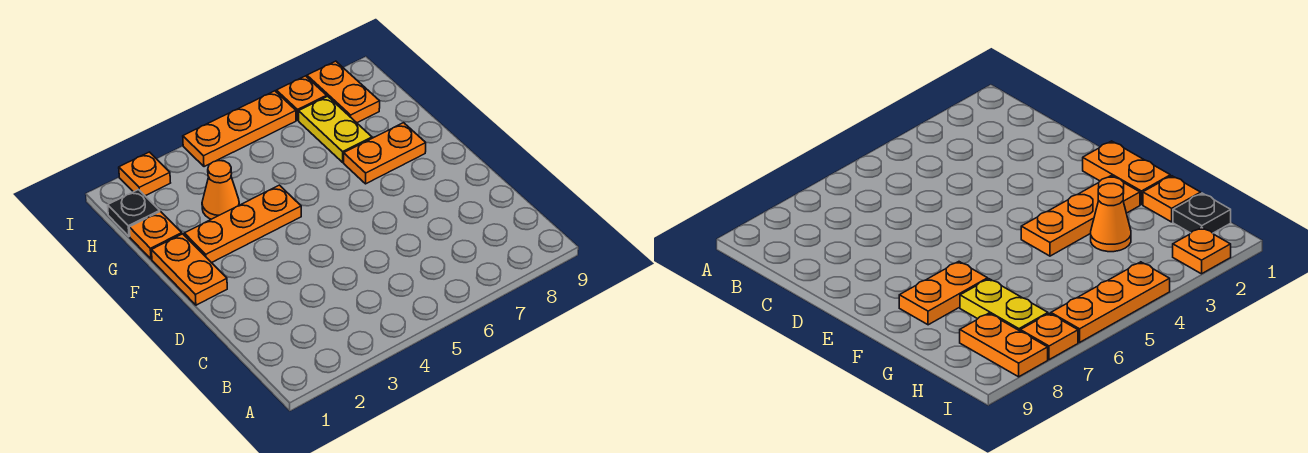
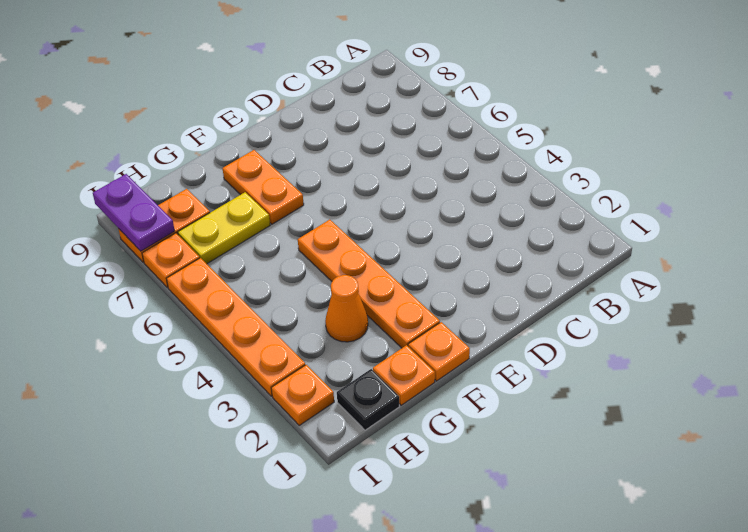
orange plate E1:F1 level 1 -> orange plate F1 level 1
orange plate F2:F4 level 1 -> orange plate F2:F5 level 1
orange plate I4:I6 level 1 -> orange plate I3:I6 level 1
none -> purple plate I8:I9 level 2

